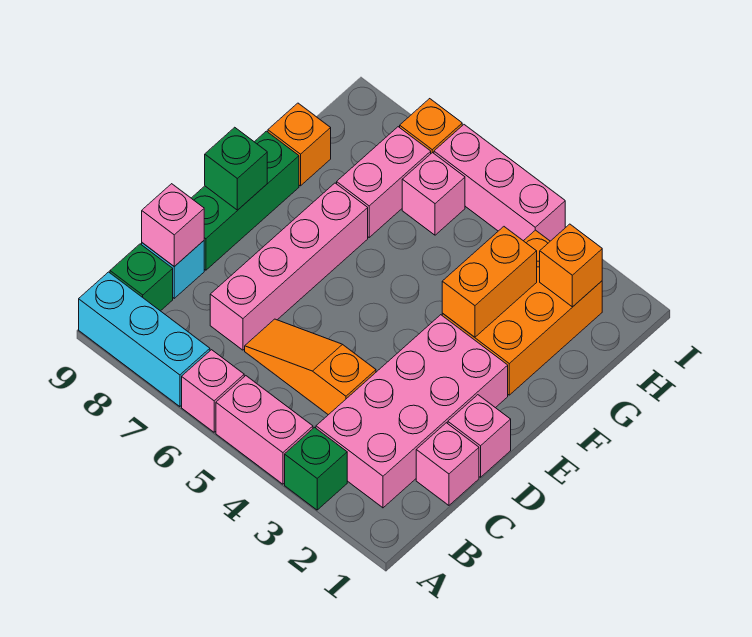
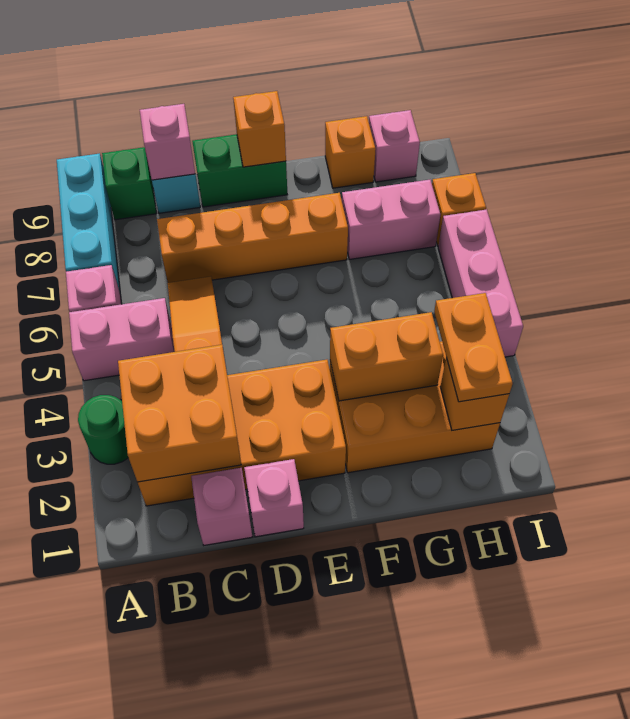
green brick A3 level 1 -> green round brick A3 level 1
pink brick A4:A5 level 1 -> pink brick A5:B5 level 1
pink brick B2:E3 level 1 -> orange brick B2:E3 level 1
none -> orange brick B2:C3 level 2
pink brick C7:F7 level 1 -> orange brick C7:F7 level 1
green brick D9:F9 level 1 -> green brick D9:E9 level 1
green brick E9 level 2 -> orange brick E9 level 2
none -> orange plate H2:H3 level 3
pink brick H6 level 1 -> pink brick H9 level 1

